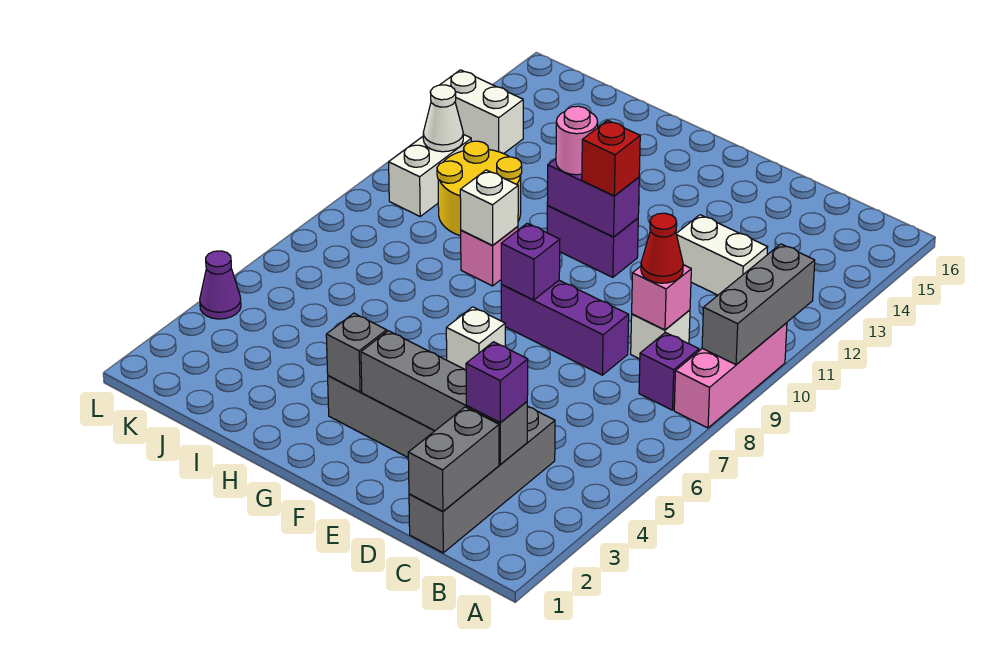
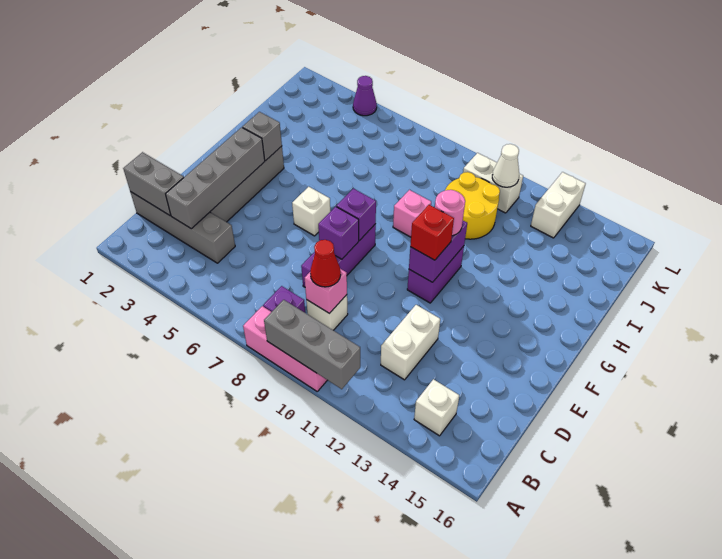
purple brick C3 level 3 -> purple brick E8 level 2
white brick H9 level 2 -> white brick B14 level 1

